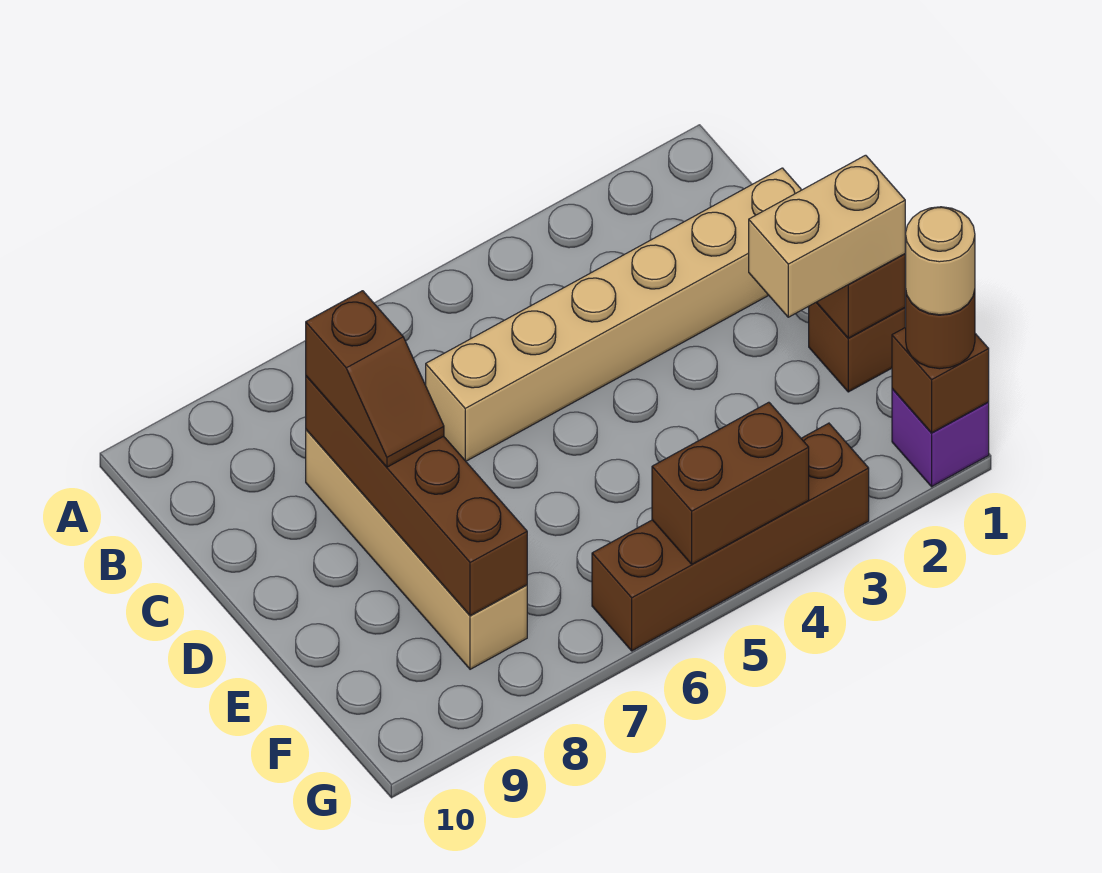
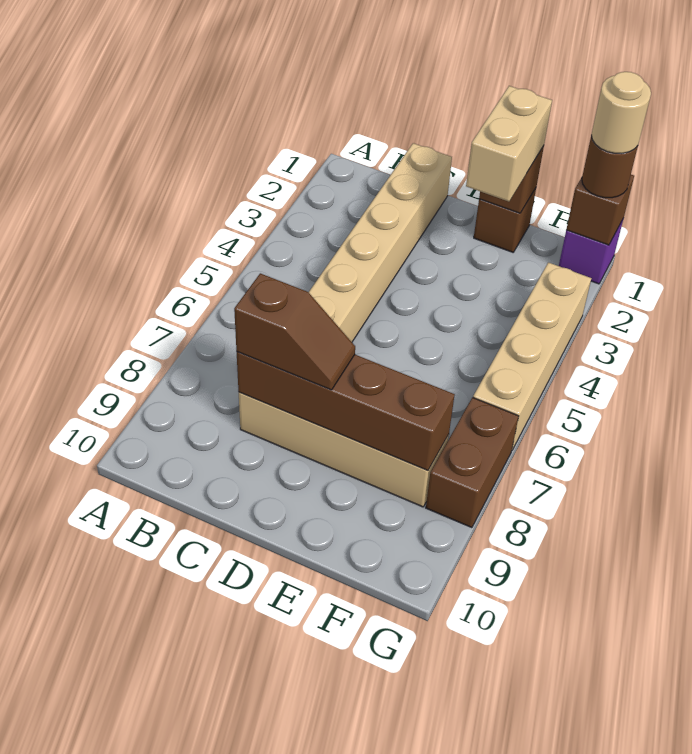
brown brick G3:G6 level 1 -> tan brick G3:G6 level 1
brown brick G4:G5 level 2 -> brown brick G7:G8 level 1

